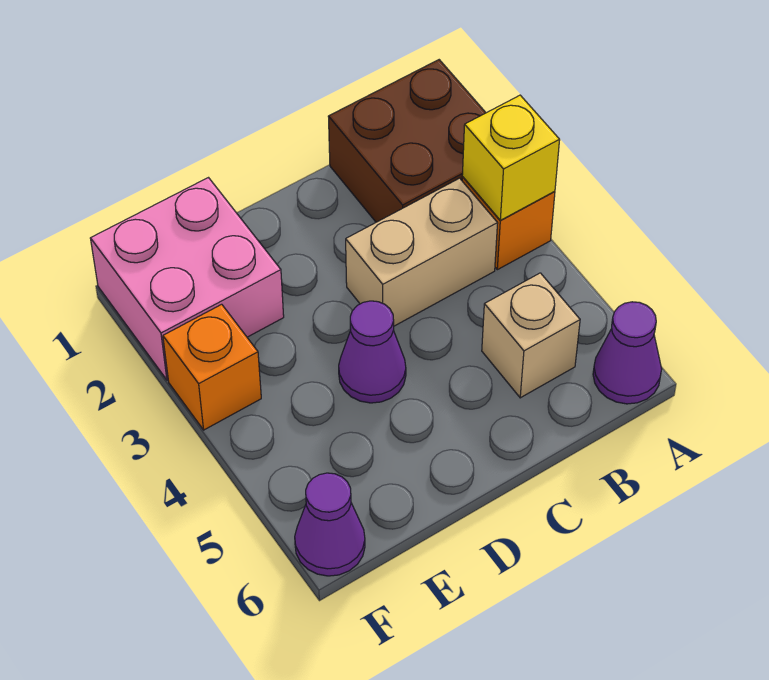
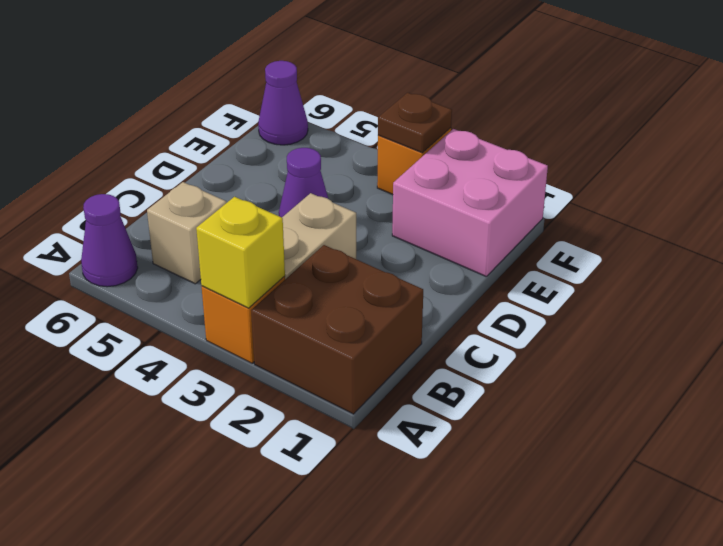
none -> brown plate F3 level 2

